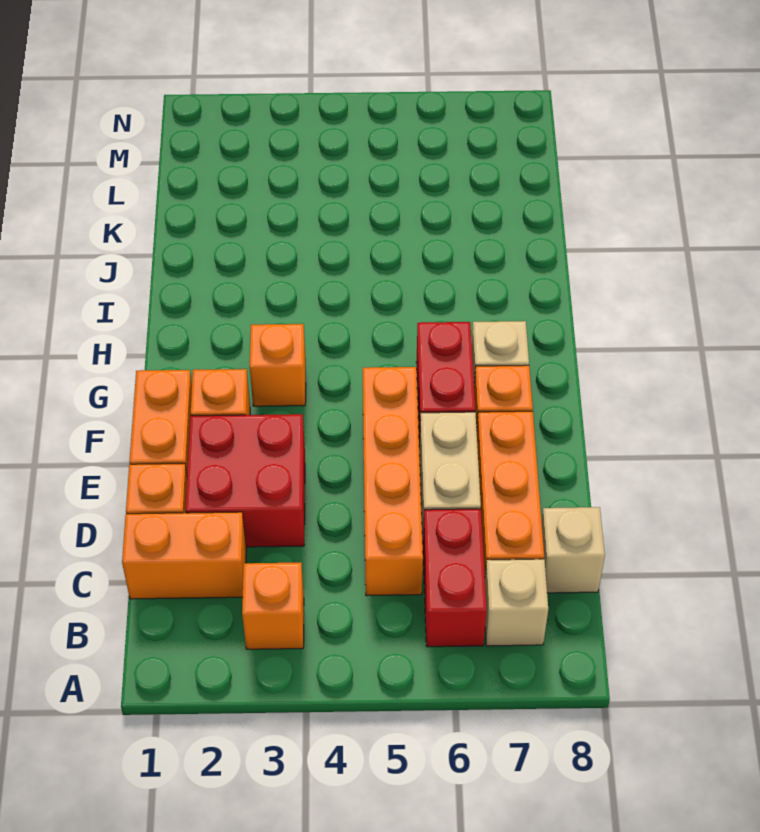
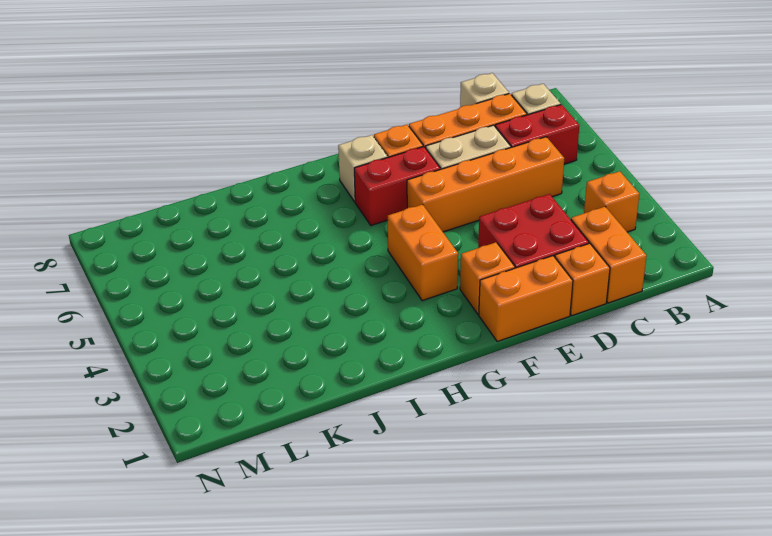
orange brick G3 level 1 -> orange brick G3:G4 level 1

